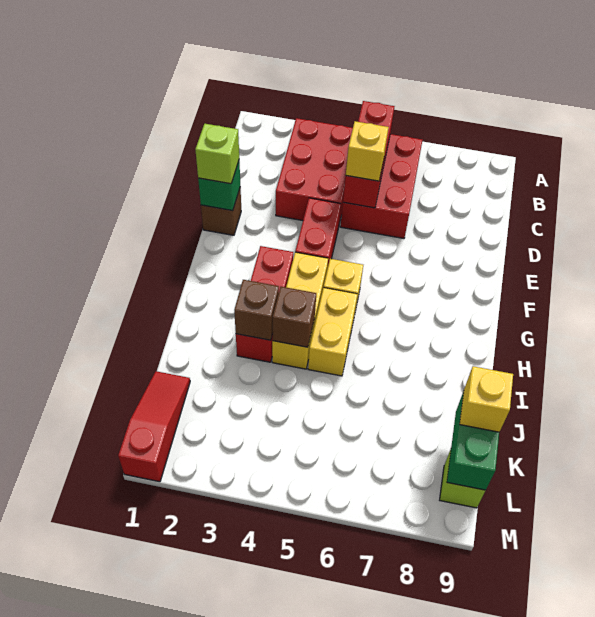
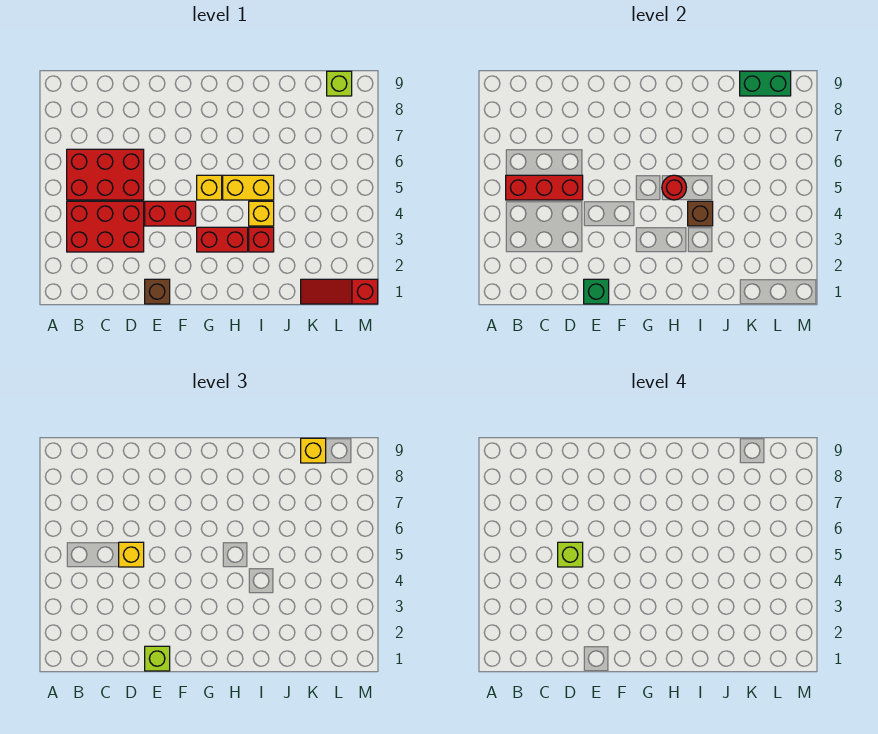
none -> lime brick D5 level 4
yellow brick G4:I4 level 1 -> yellow brick I4 level 1
none -> red round brick H5 level 2
brown brick I3 level 2 -> none

